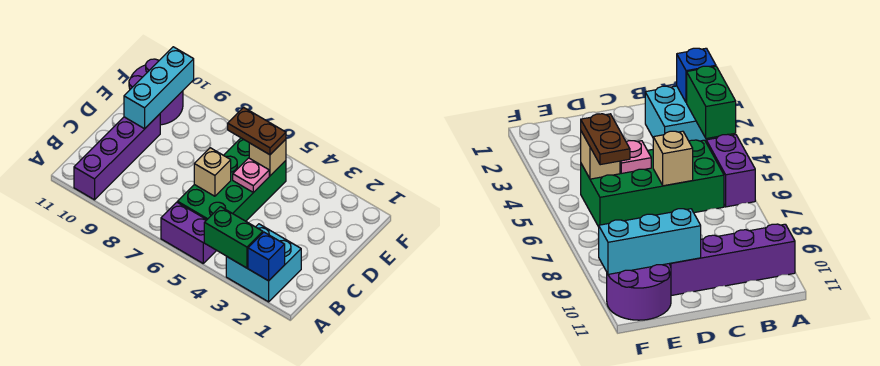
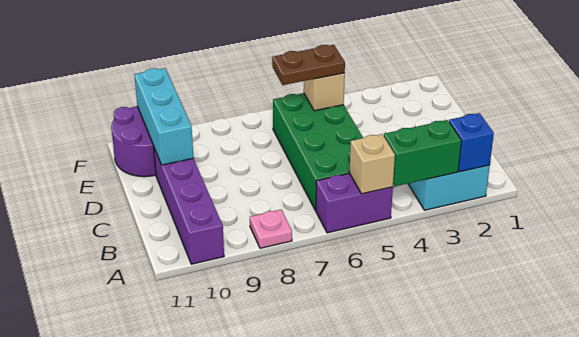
tan brick C6 level 2 -> tan brick A5 level 2
pink plate D5 level 2 -> pink plate A8 level 1

